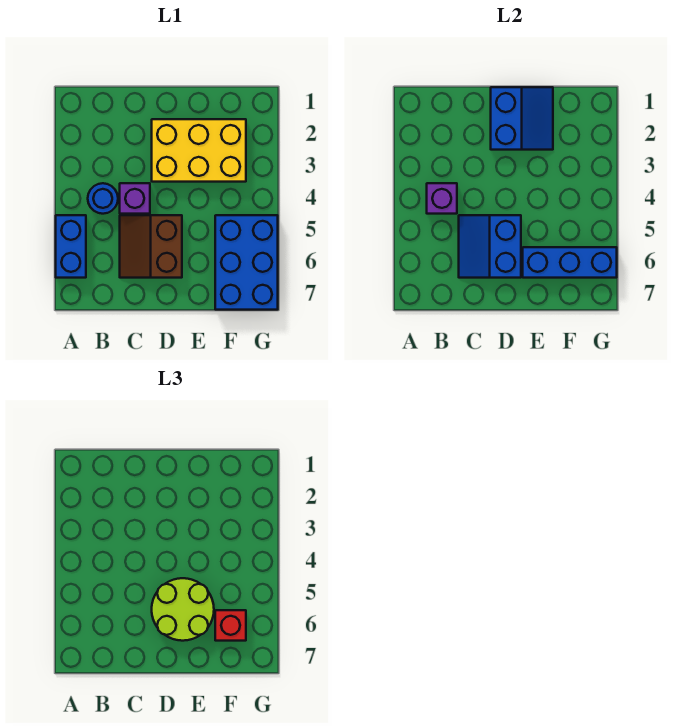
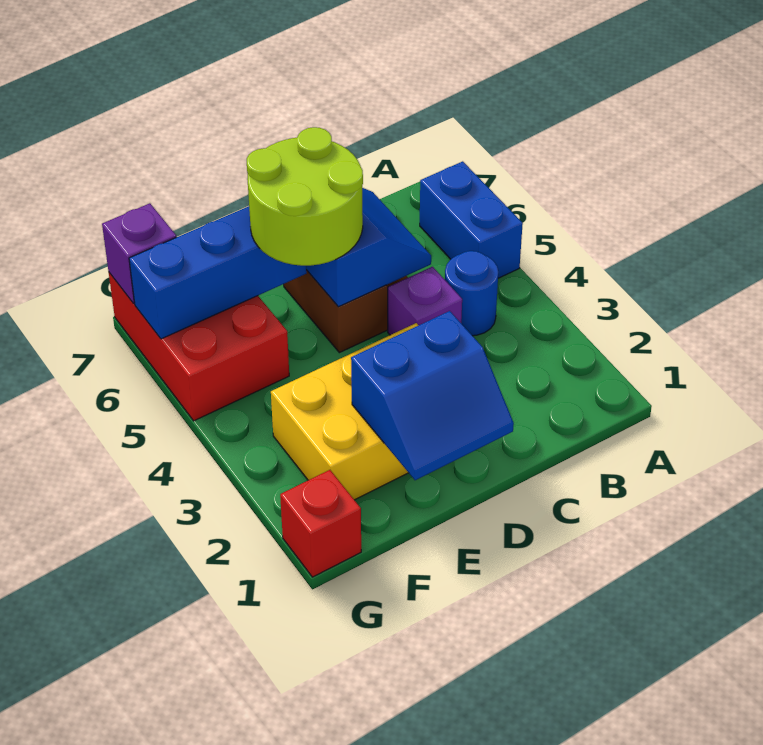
purple brick B4 level 2 -> purple brick G7 level 2
blue slope D1:E2 level 2 top D -> blue slope D1:E2 level 2 top 2
blue brick F5:G7 level 1 -> red brick F5:G7 level 1
red brick F6 level 3 -> red brick G1 level 1

